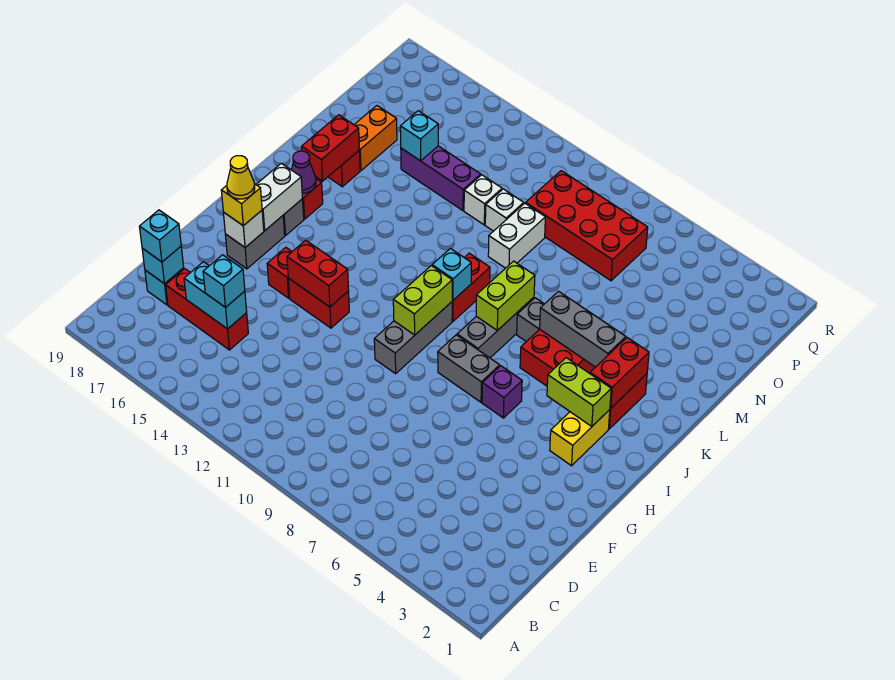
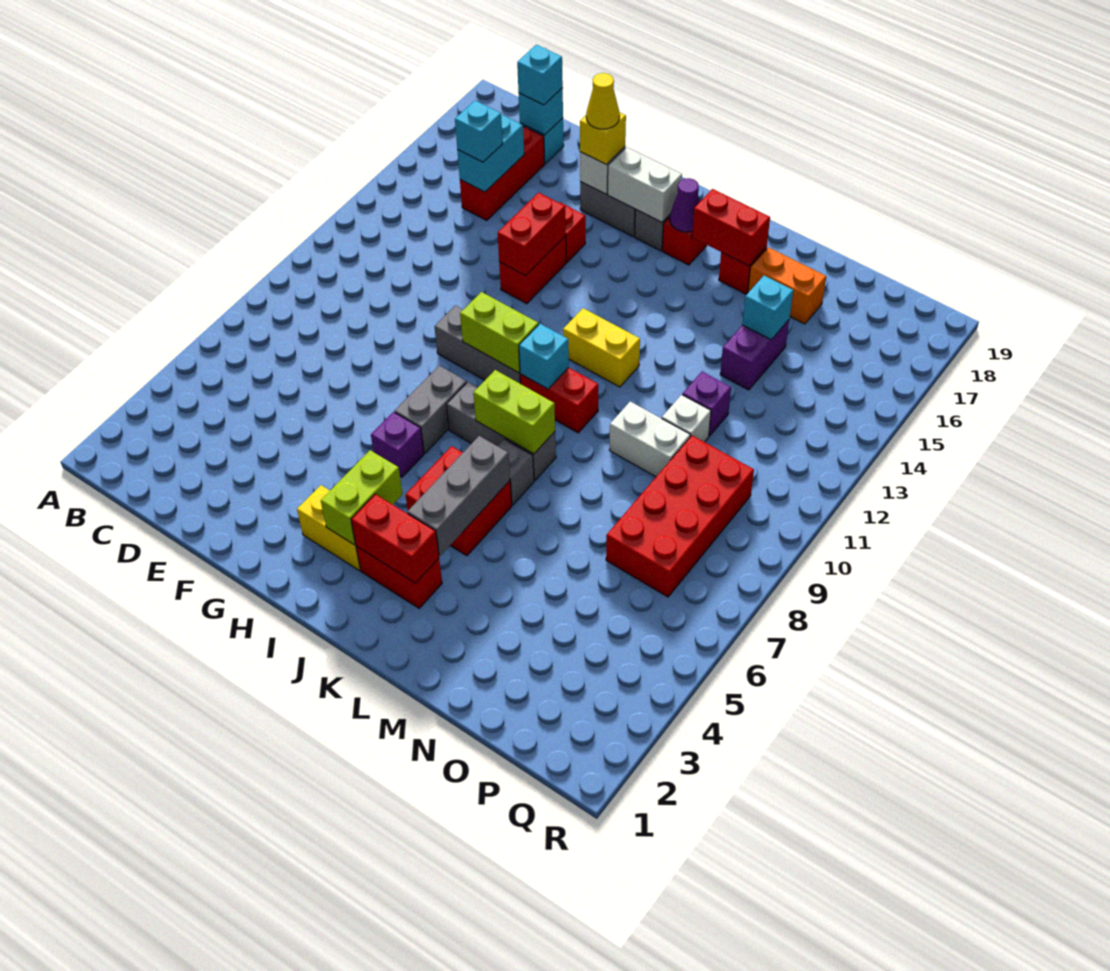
none -> yellow brick J12:K12 level 1
white brick N12 level 1 -> purple brick N12 level 1
purple brick N13:N15 level 1 -> purple brick N14:N15 level 1

